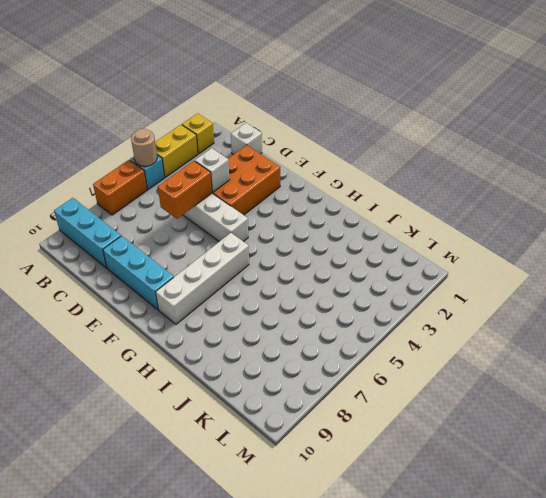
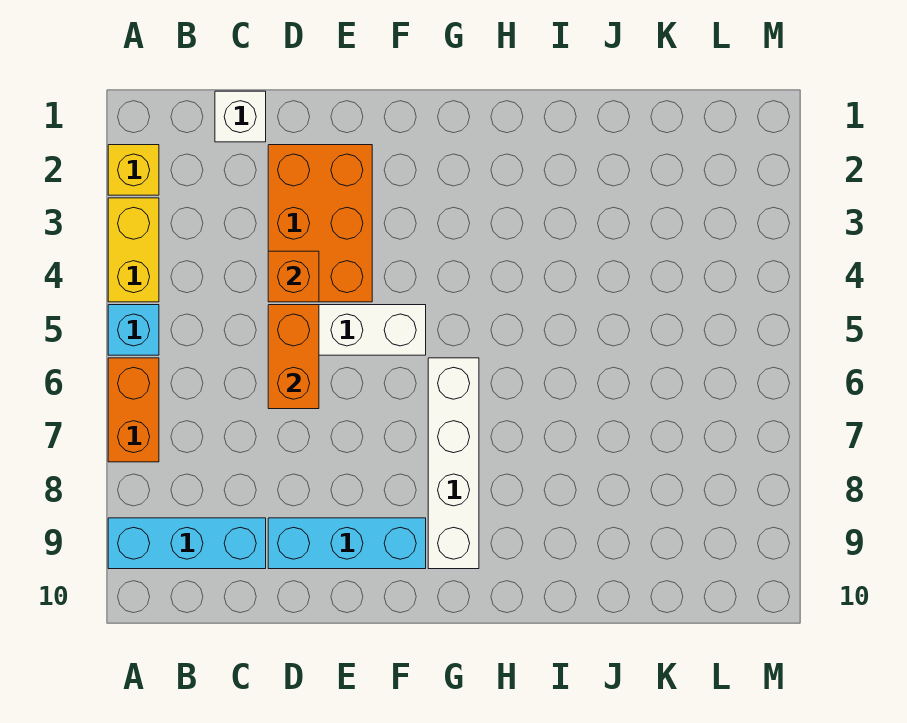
tan round brick A5 level 2 -> none
white brick D4 level 2 -> orange brick D4 level 2

